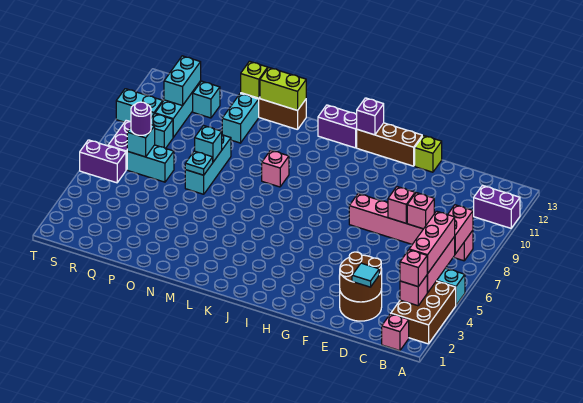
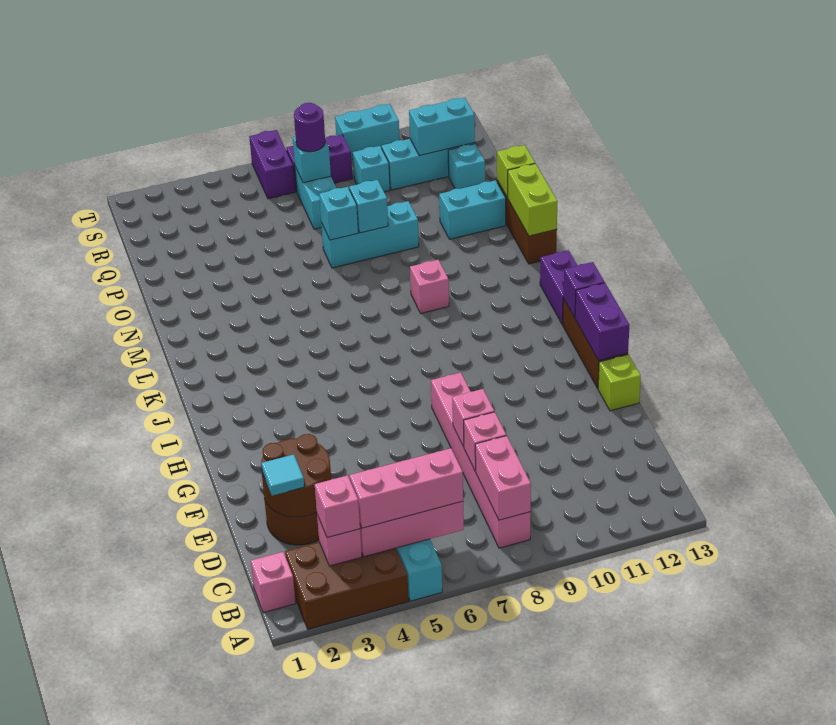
purple brick A11:B11 level 1 -> purple brick G13:H13 level 2
pink brick B7:B8 level 2 -> pink brick B8:C8 level 2
cyan plate O7 level 2 -> cyan brick O7 level 2
cyan brick S10:T10 level 1 -> cyan brick T9:T10 level 1

